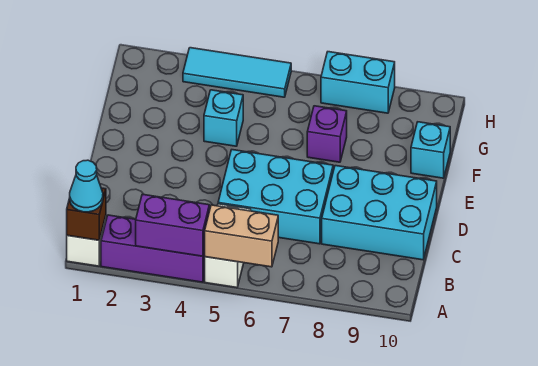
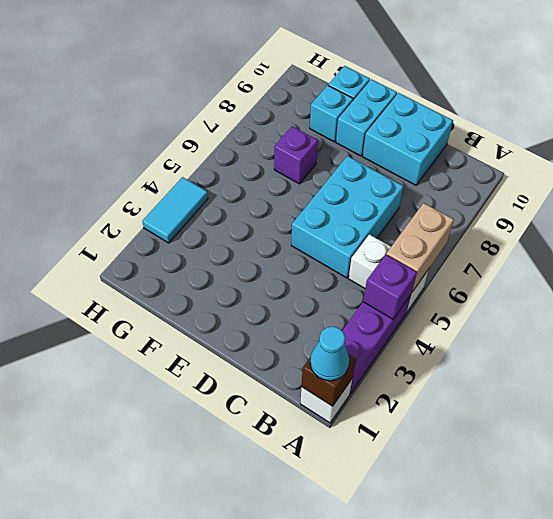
purple brick A3:A4 level 2 -> purple brick A4 level 2
cyan brick C8:D10 level 1 -> cyan brick C9:D10 level 1
cyan brick F4 level 1 -> cyan brick F9 level 1
cyan tile H3:H5 level 1 -> cyan tile H3:H4 level 1
cyan brick H7:H8 level 1 -> cyan brick E9:E10 level 1

